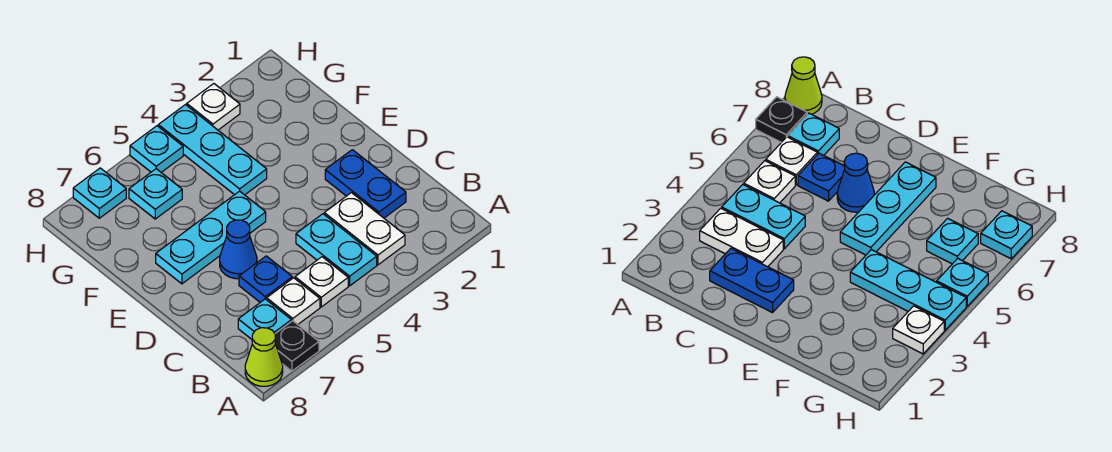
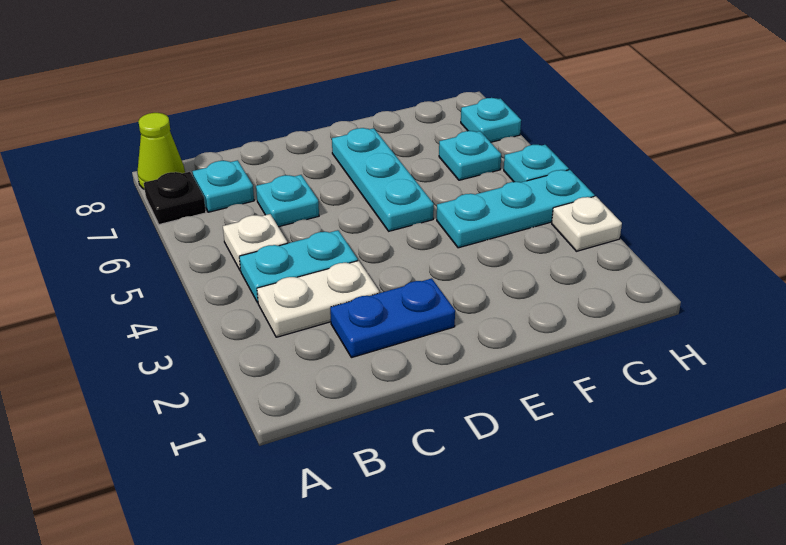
white plate B6 level 1 -> none
blue plate C6 level 1 -> cyan plate C6 level 1
blue cone D6 level 1 -> none

